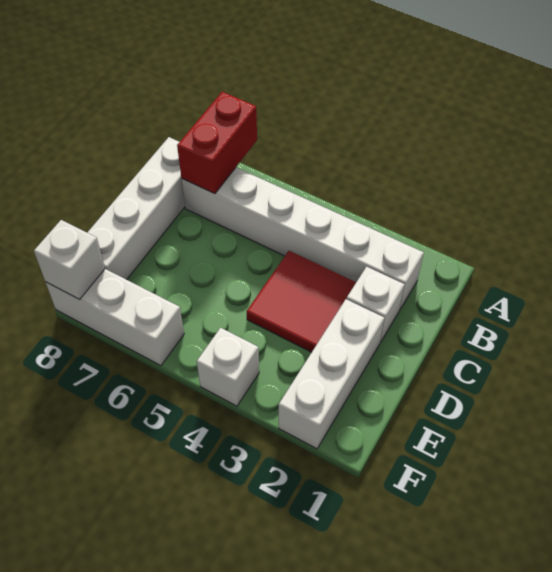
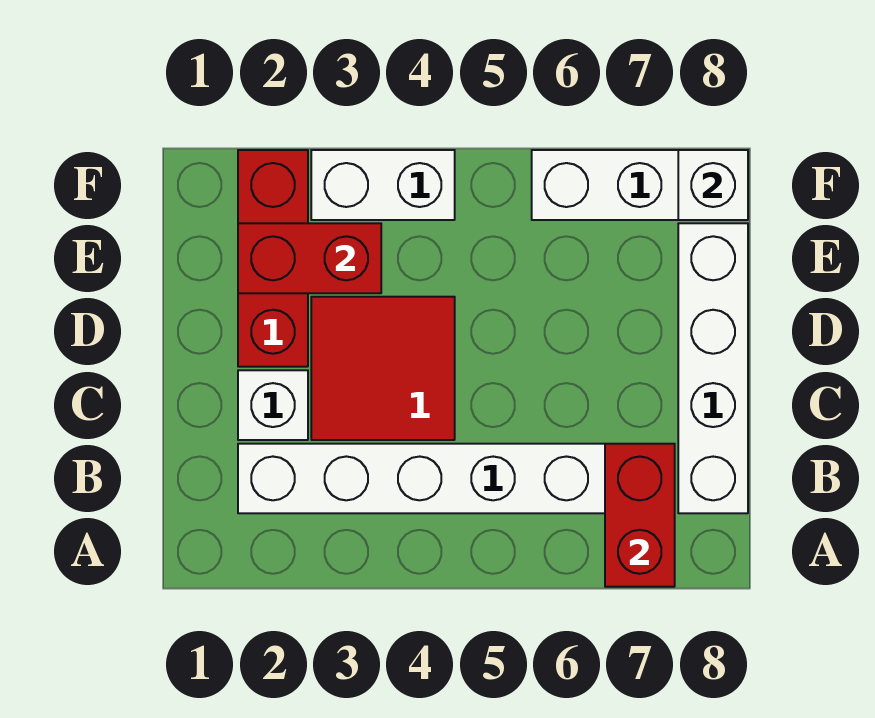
white brick D2:F2 level 1 -> red brick D2:F2 level 1
none -> red brick E2:E3 level 2
white brick F4 level 1 -> white brick F3:F4 level 1

